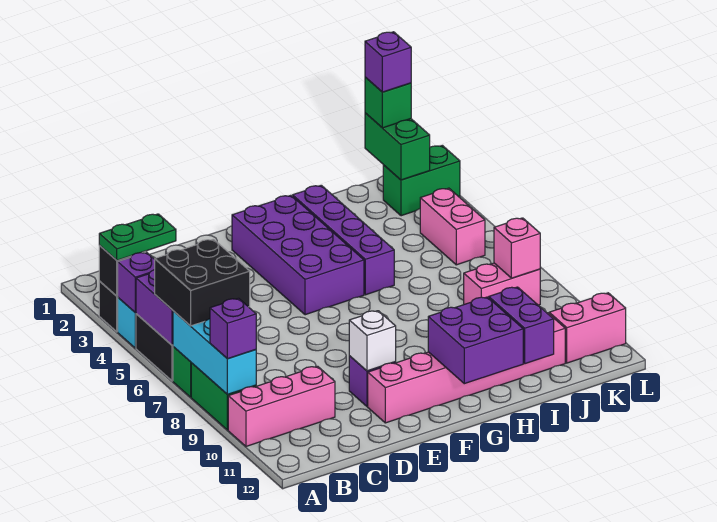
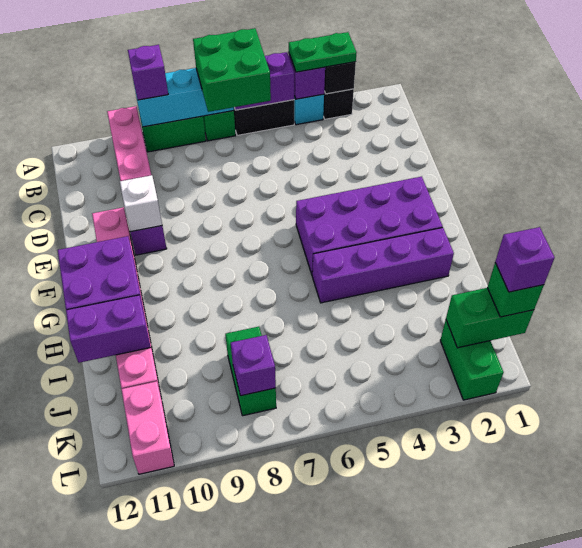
green plate A3:B3 level 3 -> green plate A3:A4 level 3
black brick A6:B7 level 3 -> green brick A6:B7 level 3
pink brick J8:K8 level 1 -> green brick J8:K8 level 1
pink brick K4:K5 level 1 -> none
pink brick K8 level 2 -> purple brick K8 level 2

